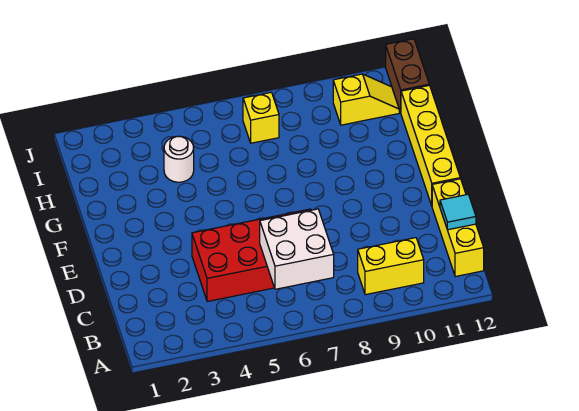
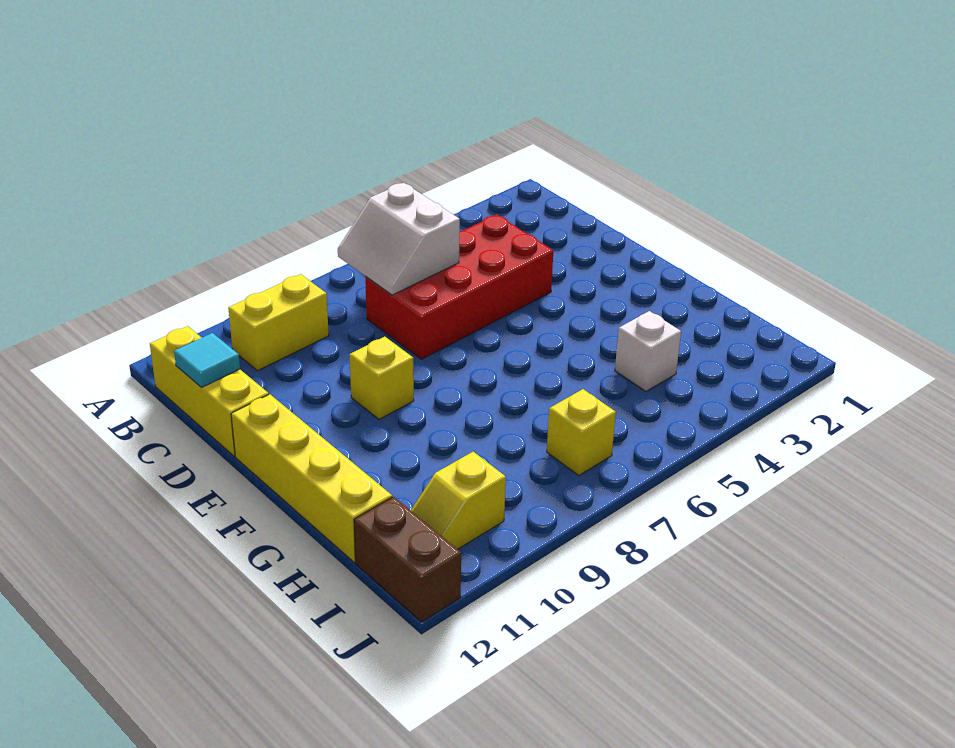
white brick B6:C7 level 2 -> white slope B6:C7 level 2 top 6
none -> yellow brick E9 level 1
white round brick H4 level 1 -> white brick H4 level 1

